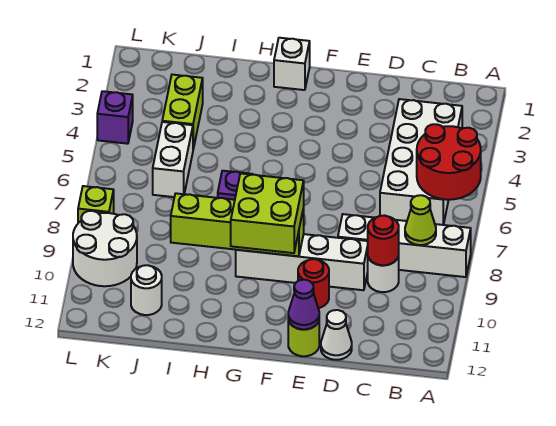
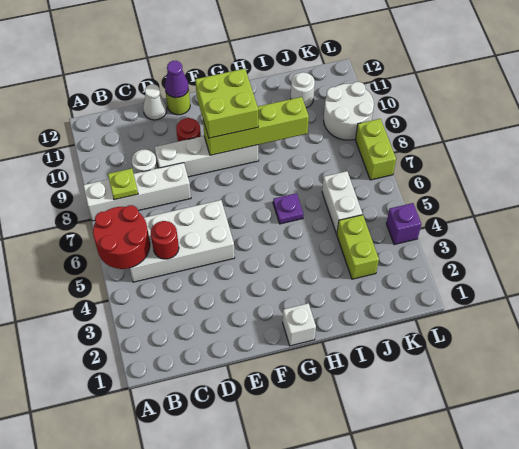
white brick B3:C6 level 1 -> white brick B5:E6 level 1
lime cone B8 level 2 -> lime plate B8 level 2
red round brick C9 level 2 -> red round brick C5 level 2
lime brick L8 level 1 -> lime brick L7:L8 level 1

